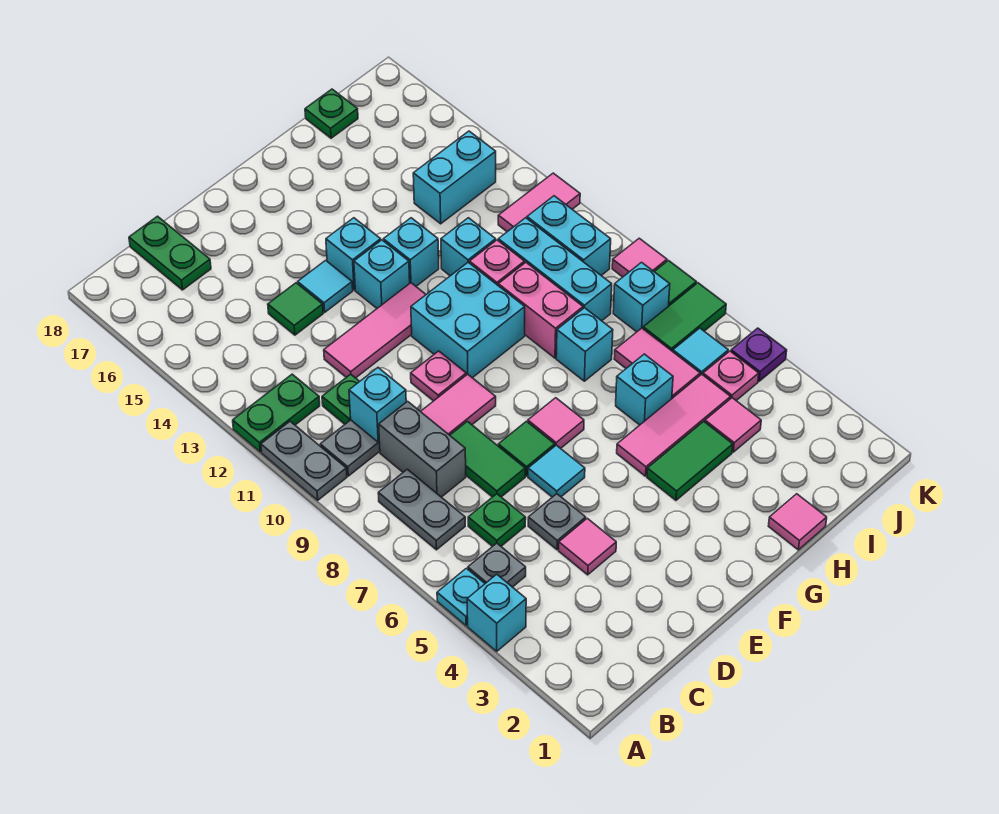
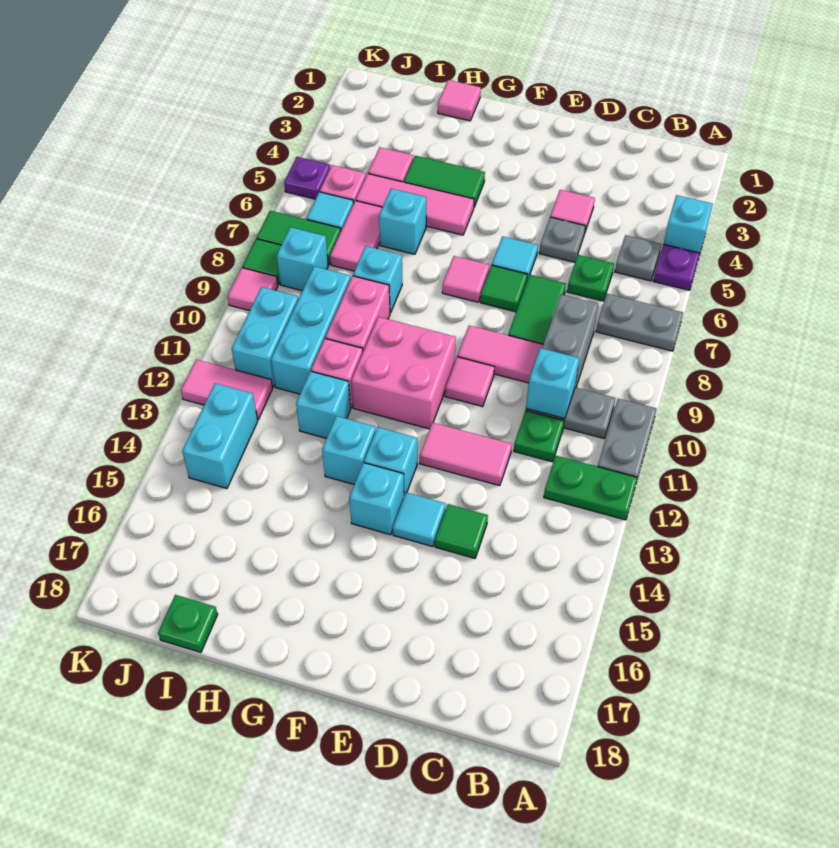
cyan plate A5 level 1 -> purple plate A5 level 1
grey plate B7:B8 level 1 -> grey plate A7:B7 level 1
green plate C17:C18 level 1 -> none
pink tile D12:F12 level 1 -> pink tile D12:E12 level 1
pink plate E10 level 1 -> pink tile E10 level 1
cyan brick F10:G11 level 1 -> pink brick F10:G11 level 1
cyan brick I14:J14 level 1 -> cyan brick J13:J14 level 1

